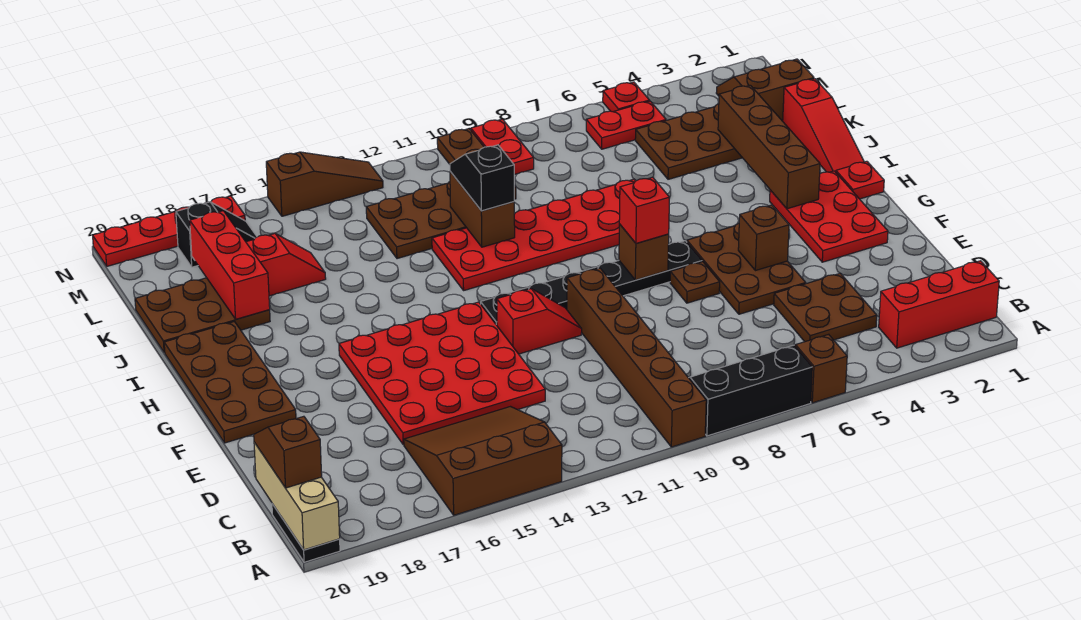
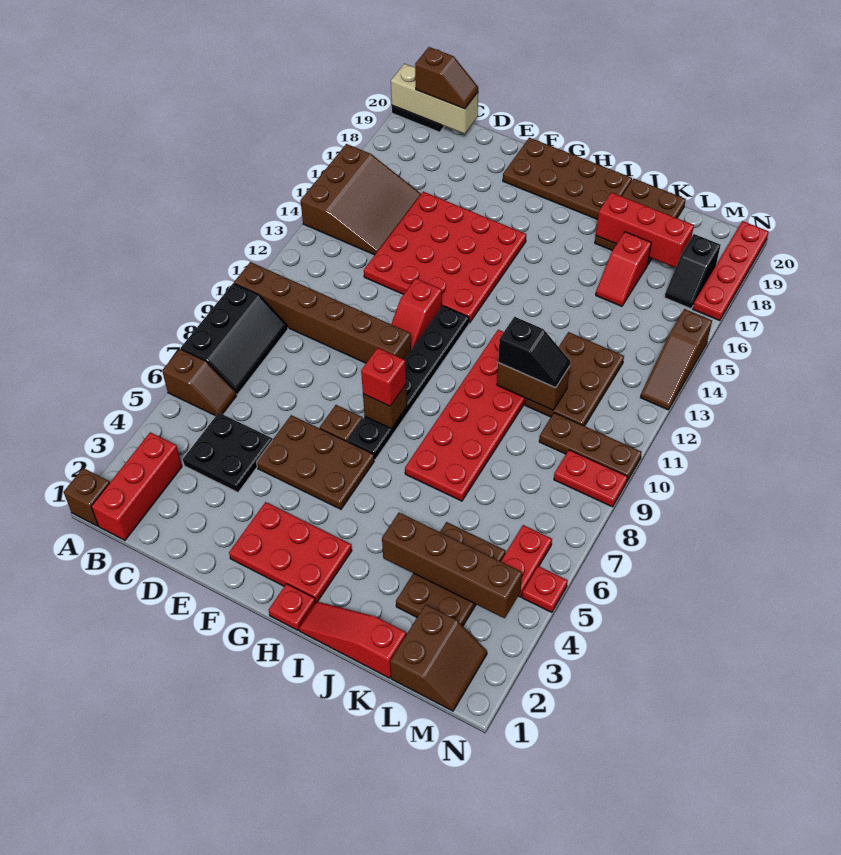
brown plate C4:D5 level 1 -> black plate C4:D5 level 1
brown brick F5 level 2 -> brown brick A1 level 1
brown brick H3:K3 level 2 -> brown brick J4:M4 level 2

